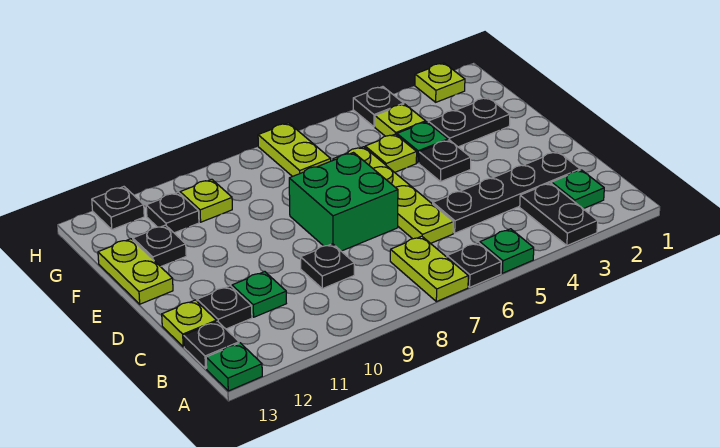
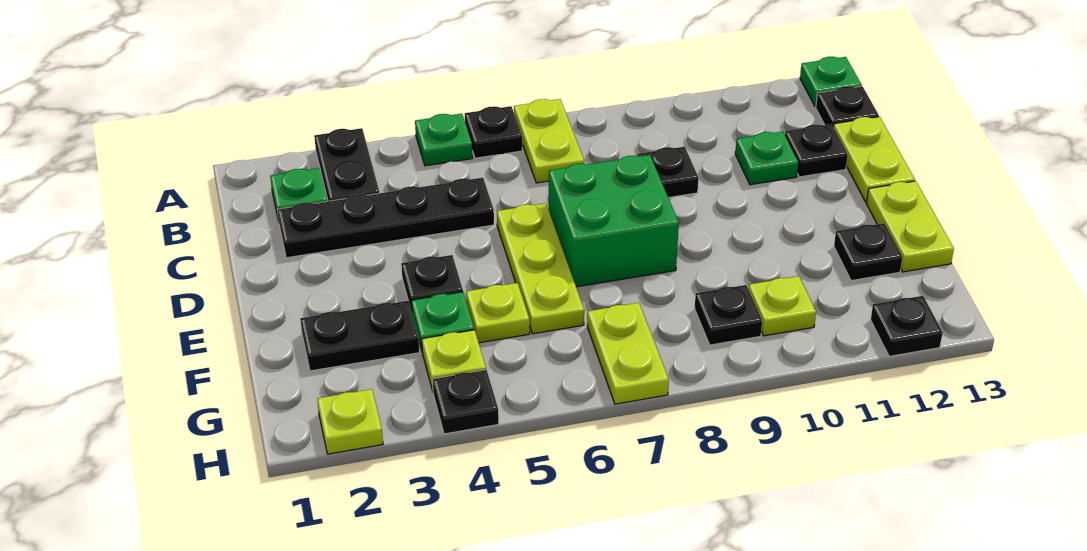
lime plate C6:F6 level 1 -> lime plate D6:F6 level 1
lime plate C13 level 1 -> lime plate C13:D13 level 1
black plate G11 level 1 -> black plate G9 level 1

